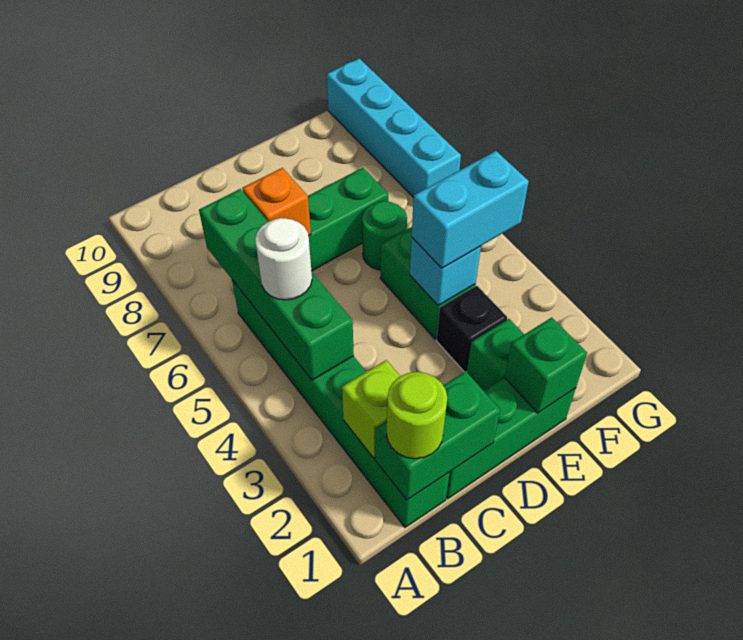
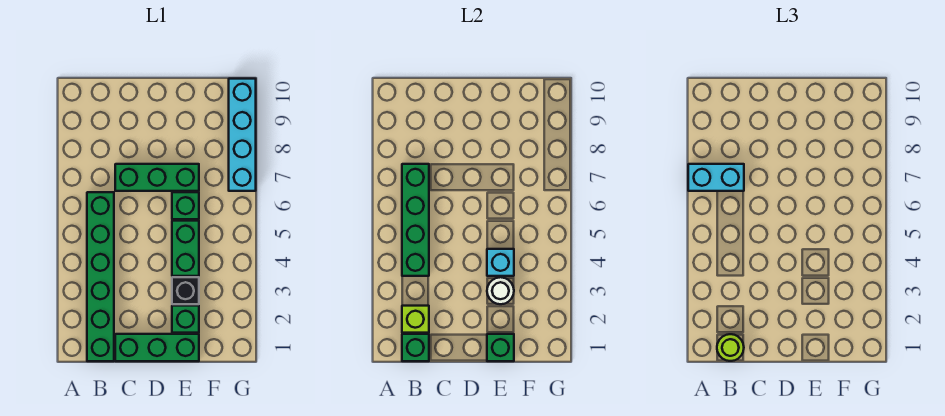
green brick B1:C1 level 2 -> green brick B1 level 2
white round brick B5 level 3 -> white round brick E3 level 2
orange brick C7 level 2 -> none
cyan brick E4:F4 level 3 -> cyan brick A7:B7 level 3
green round brick E6 level 1 -> green brick E6 level 1

